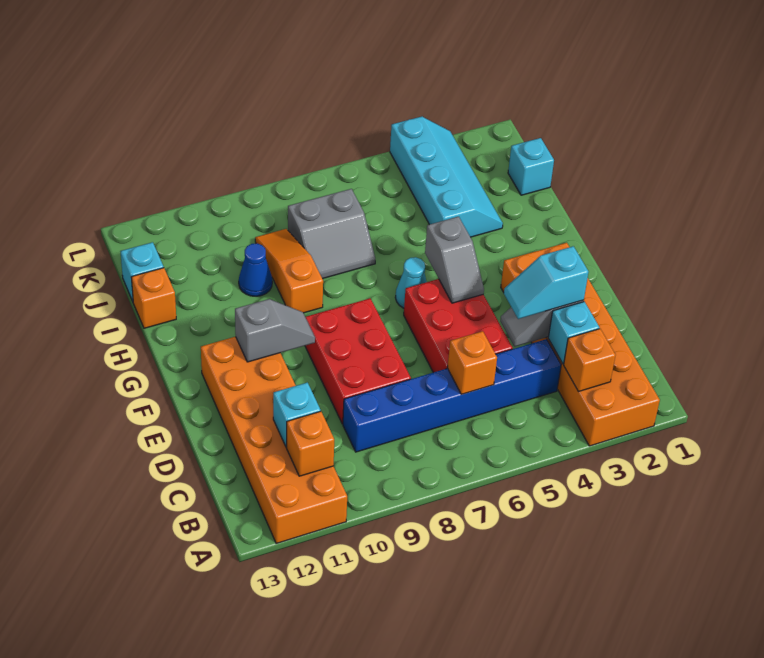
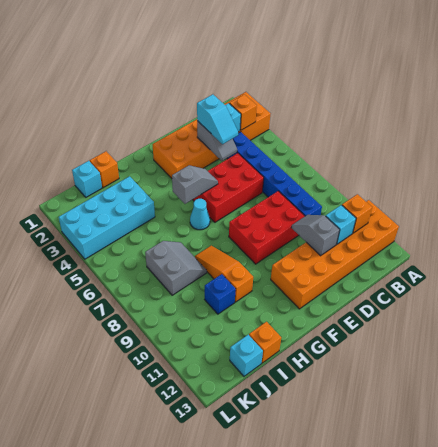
orange brick C6 level 2 -> orange brick I1 level 1
grey slope F10:F11 level 2 top 11 -> grey slope D10:D11 level 2 top 11
orange slope H9:J9 level 1 top H -> orange slope H8:H10 level 1 top 10
cyan slope I3:L4 level 1 top 4 -> cyan brick I3:L4 level 1
blue cone I10 level 1 -> blue brick I10 level 1

